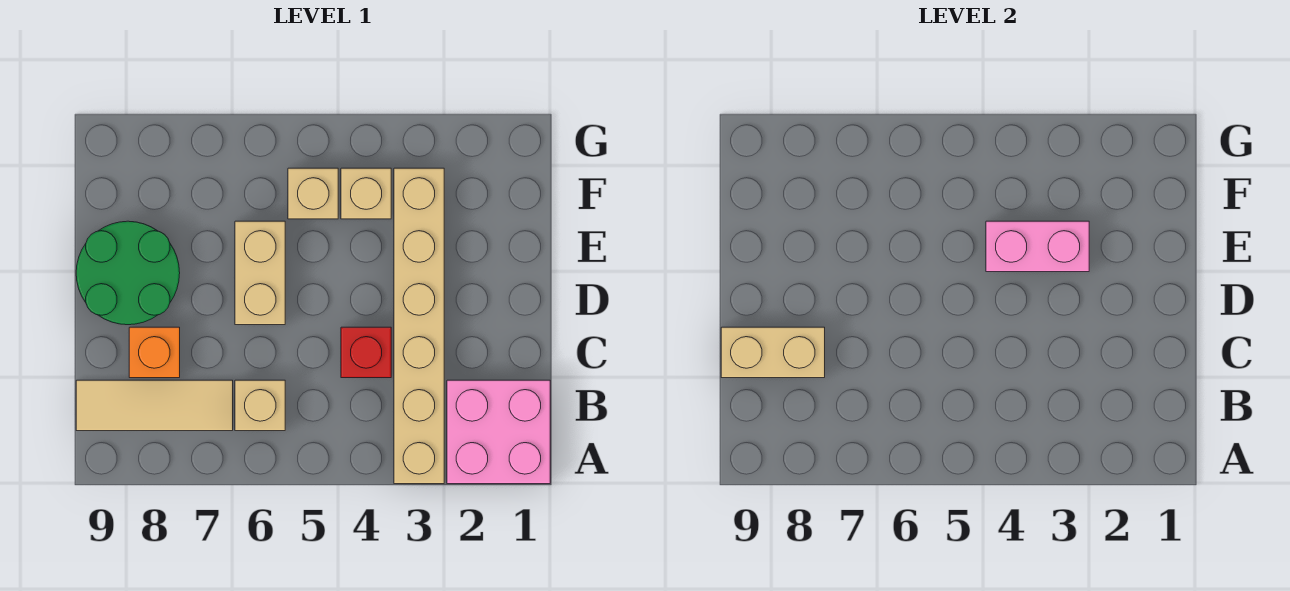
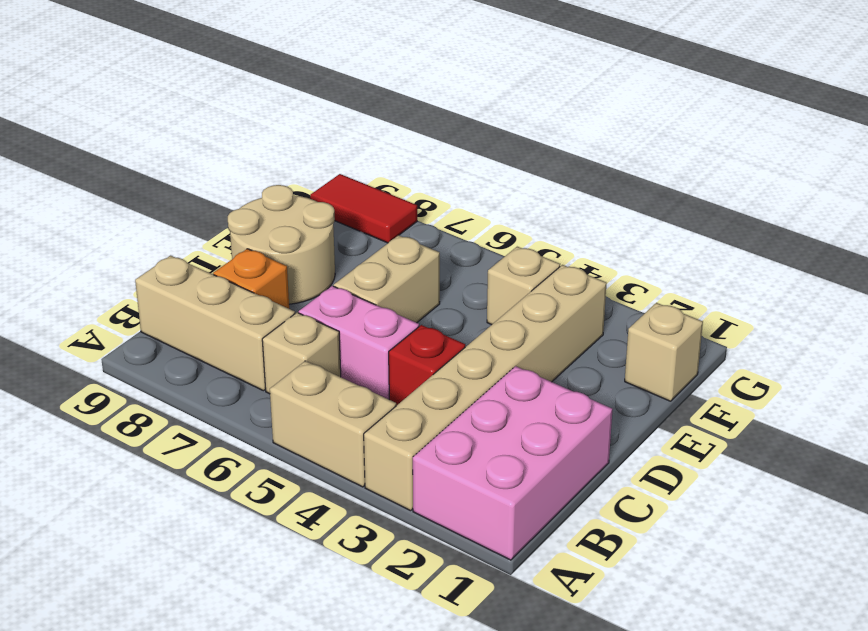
pink brick A1:B2 level 1 -> pink brick A1:C2 level 1
tan tile B7:B9 level 1 -> tan brick B7:B9 level 1
tan brick C8:C9 level 2 -> tan brick A4:A5 level 1
green round brick D8:E9 level 1 -> tan round brick D8:E9 level 1
pink brick E3:E4 level 2 -> pink brick C5:C6 level 1
tan brick F5 level 1 -> tan brick F1 level 1
none -> red tile G8:G9 level 1

